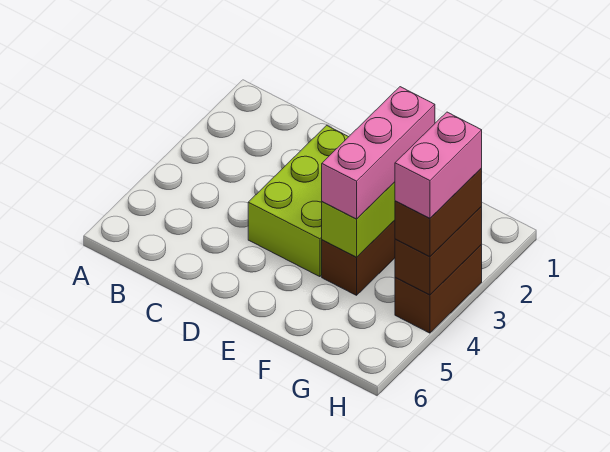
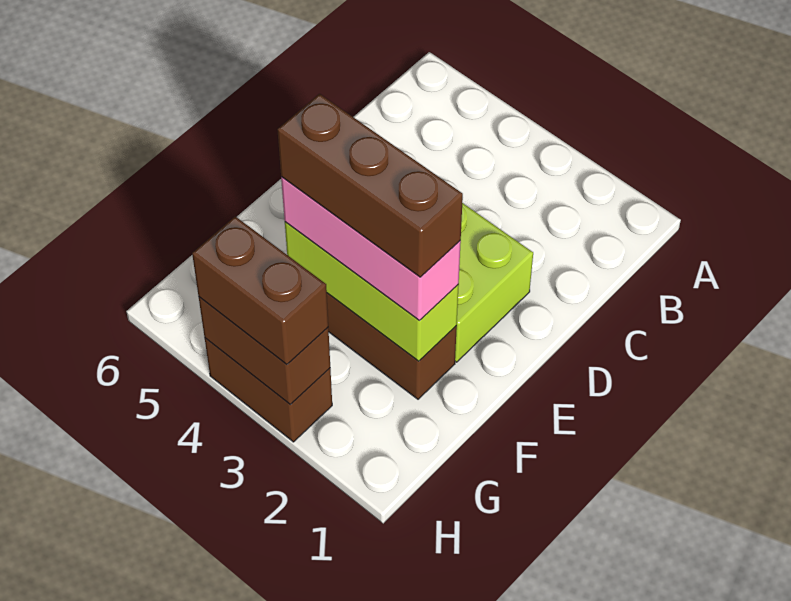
none -> brown brick F2:F4 level 4
pink brick H3:H4 level 4 -> none

